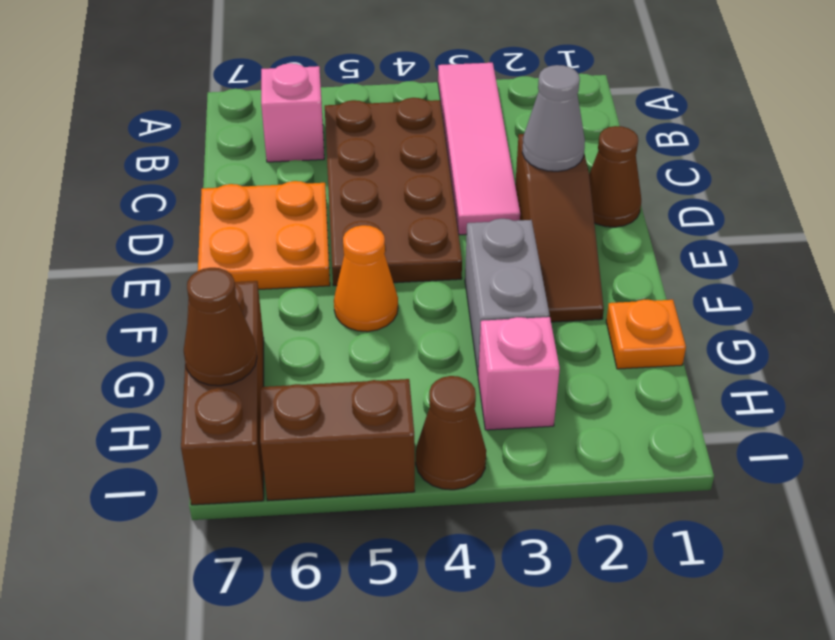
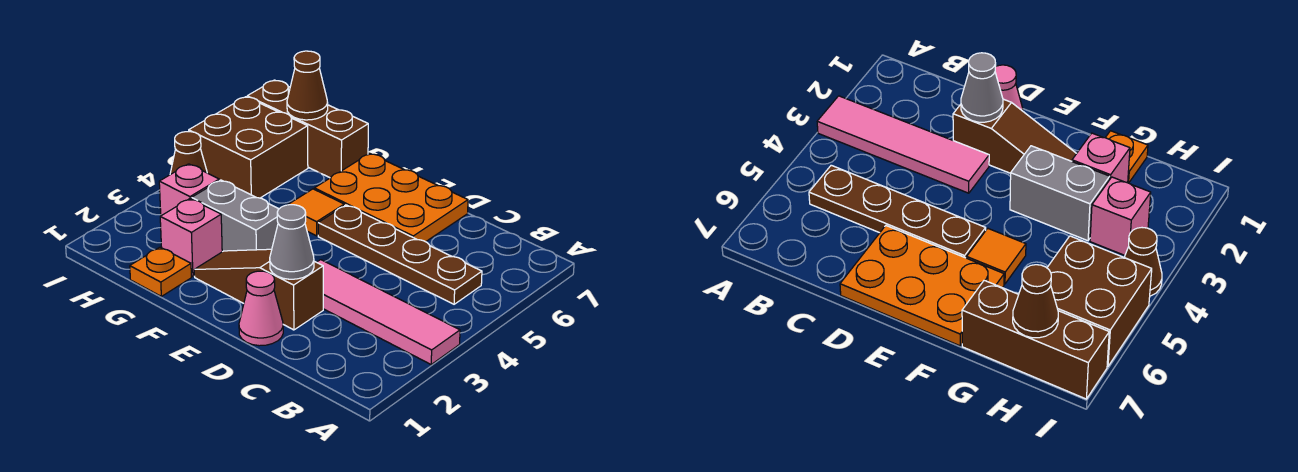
brown plate B4:E5 level 1 -> brown plate B5:E5 level 1
pink brick B6 level 1 -> pink brick G2 level 1
brown cone D1 level 1 -> pink cone D1 level 1
orange plate D6:E7 level 1 -> orange plate D6:F7 level 1
orange cone F5 level 1 -> orange tile F5 level 1
brown brick I5:I6 level 1 -> brown brick H5:I6 level 1

